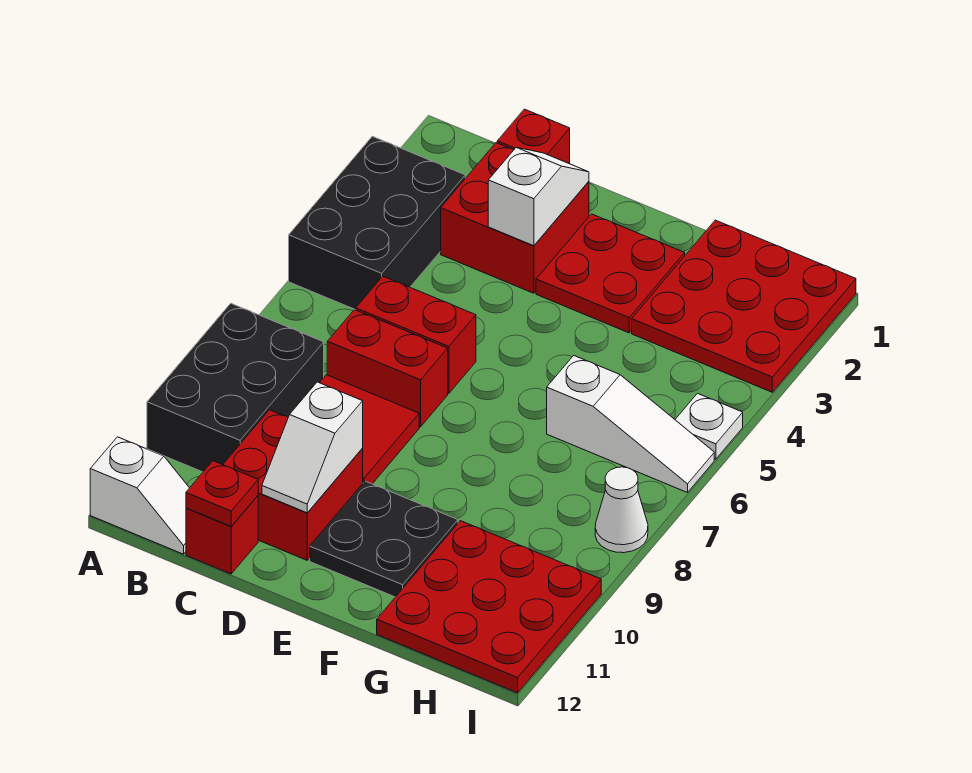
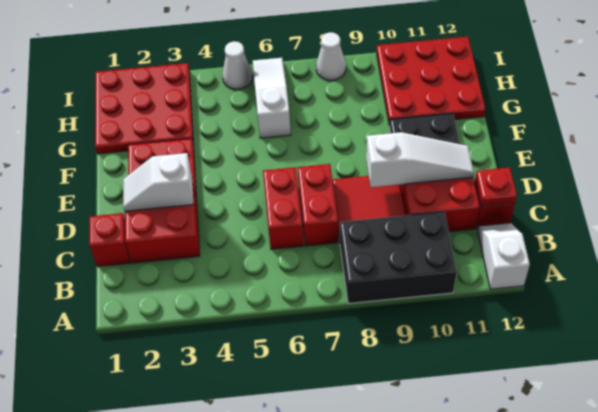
black brick A3:B5 level 1 -> none
white slope D10:D11 level 2 top 10 -> white slope D9:D11 level 2 top 9
white plate I5 level 1 -> white cone I5 level 1

